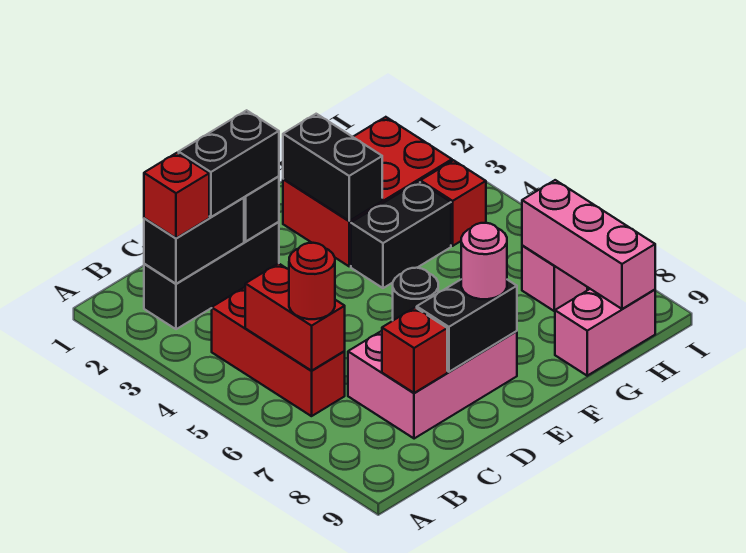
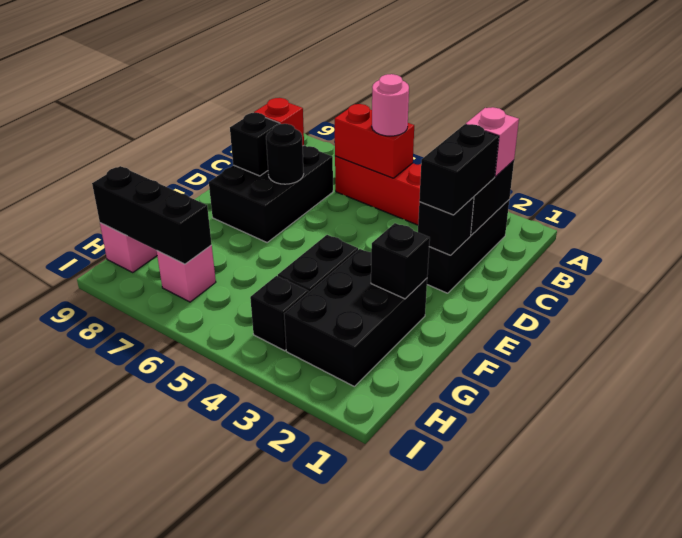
red brick B2 level 3 -> pink brick B2 level 3
red round brick B6 level 3 -> none
pink brick C7:E8 level 1 -> black brick C7:E8 level 1
black brick D8:E8 level 2 -> black brick D8 level 2
pink round brick E8 level 3 -> pink round brick B5 level 3
red brick F2:H3 level 1 -> black brick F2:H3 level 1
black brick F2:F3 level 2 -> black brick F2 level 2
red brick H4 level 1 -> black brick H4 level 1
pink brick H7:H9 level 2 -> black brick H7:H9 level 2

